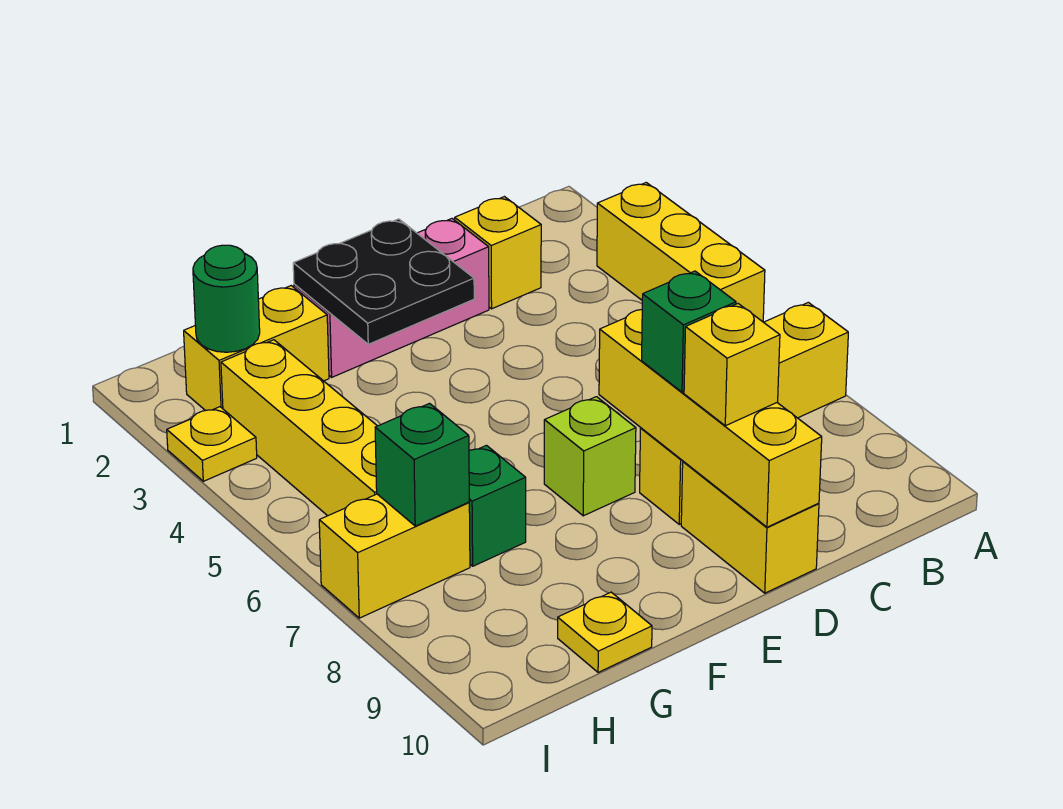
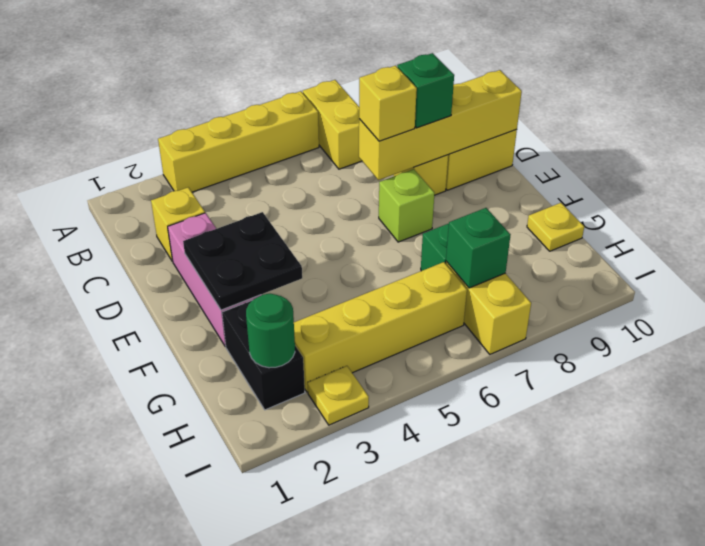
yellow brick A3:A5 level 1 -> yellow brick A3:A6 level 1
yellow brick D9 level 3 -> yellow brick D7 level 3
yellow brick G2:H2 level 1 -> black brick G2:H2 level 1

